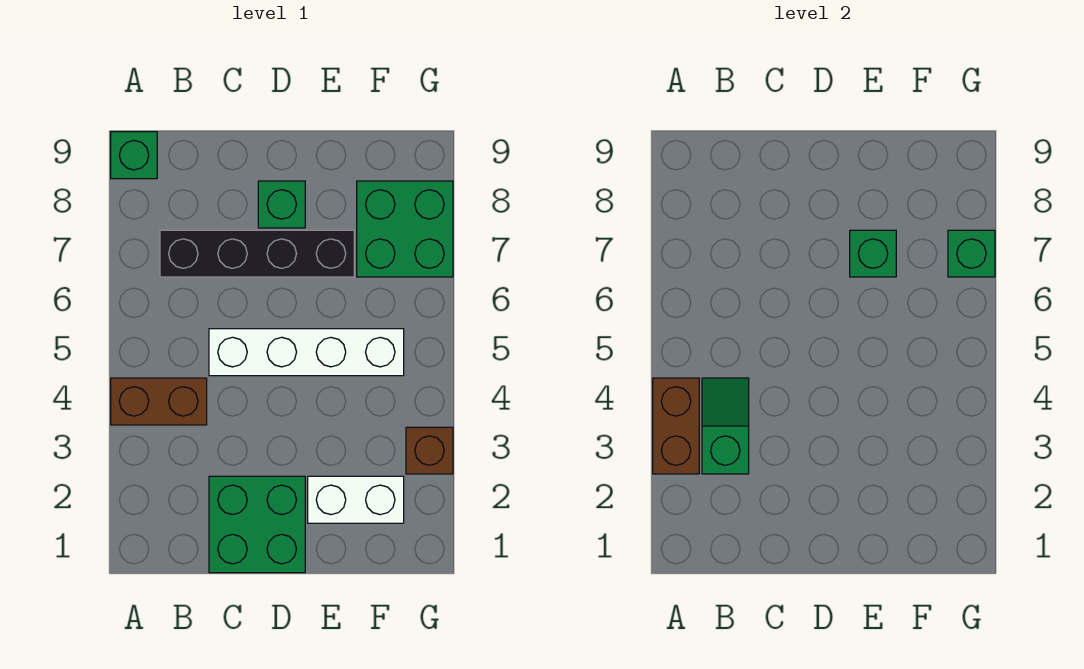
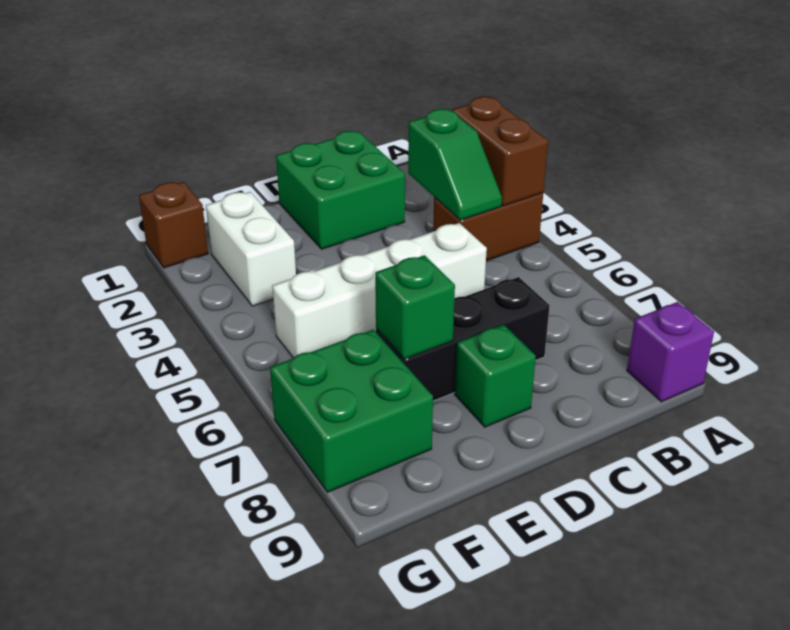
green brick A9 level 1 -> purple brick A9 level 1
black brick B7:E7 level 1 -> black brick C7:E7 level 1
white brick E2:F2 level 1 -> white brick F2:F3 level 1
brown brick G3 level 1 -> brown brick G1 level 1
green brick G7 level 2 -> none

